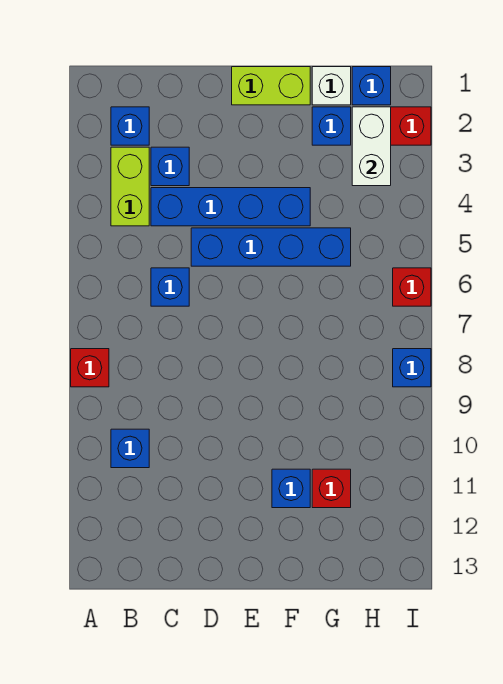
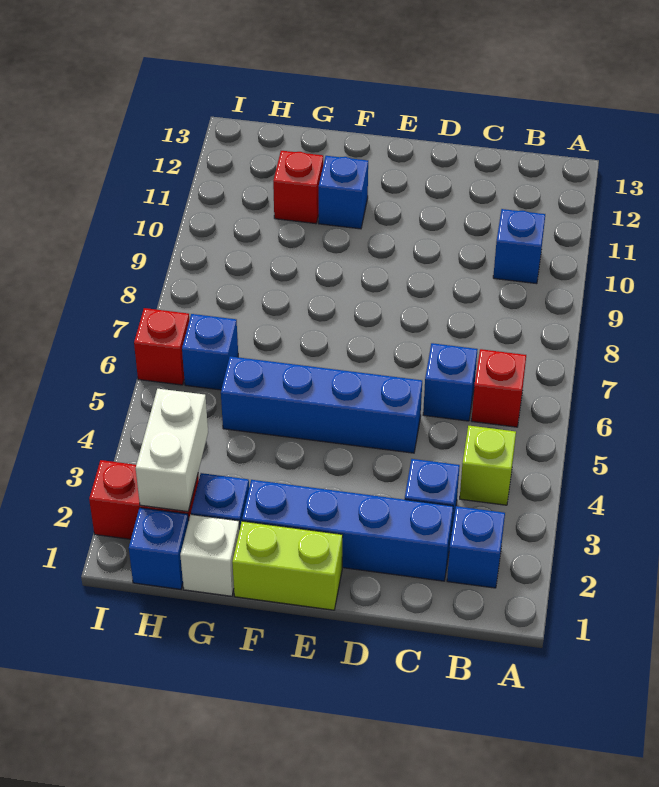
red brick A8 level 1 -> red brick B6 level 1
lime brick B3:B4 level 1 -> lime brick B4 level 1
blue brick C4:F4 level 1 -> blue brick C2:F2 level 1
blue brick I8 level 1 -> blue brick H6 level 1

